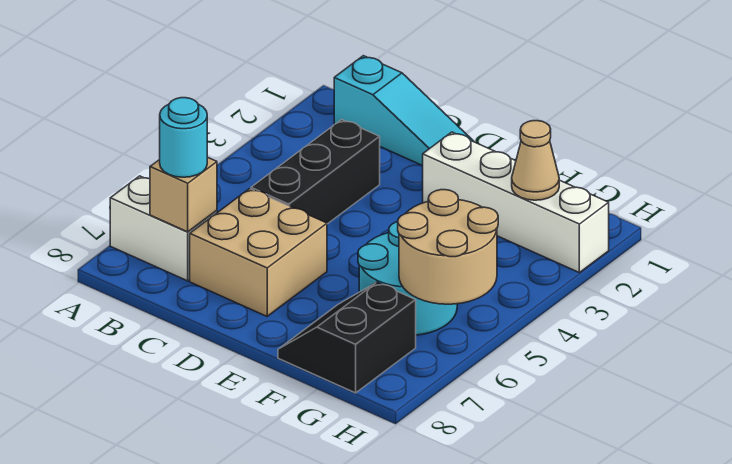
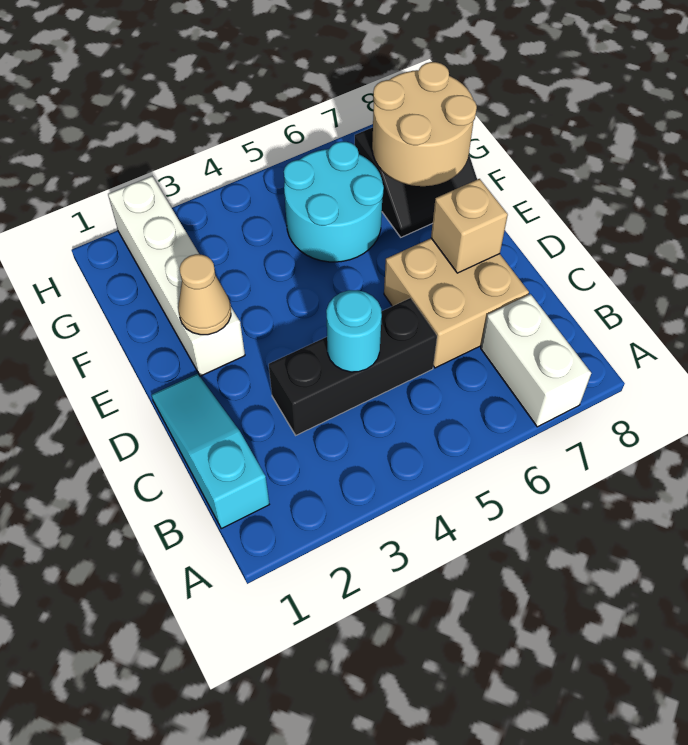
tan brick B7 level 2 -> tan brick D7 level 2
cyan round brick B7 level 3 -> cyan round brick C4 level 2
tan cone G2 level 2 -> tan cone E2 level 2
tan round brick G5:H6 level 2 -> tan round brick F7:G8 level 2

